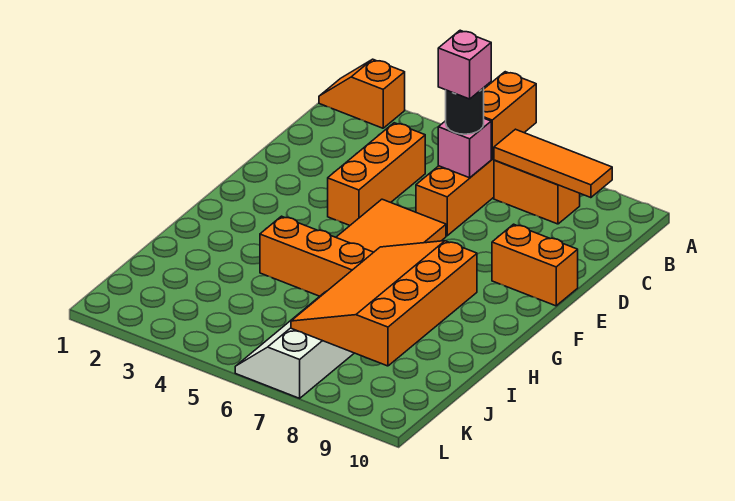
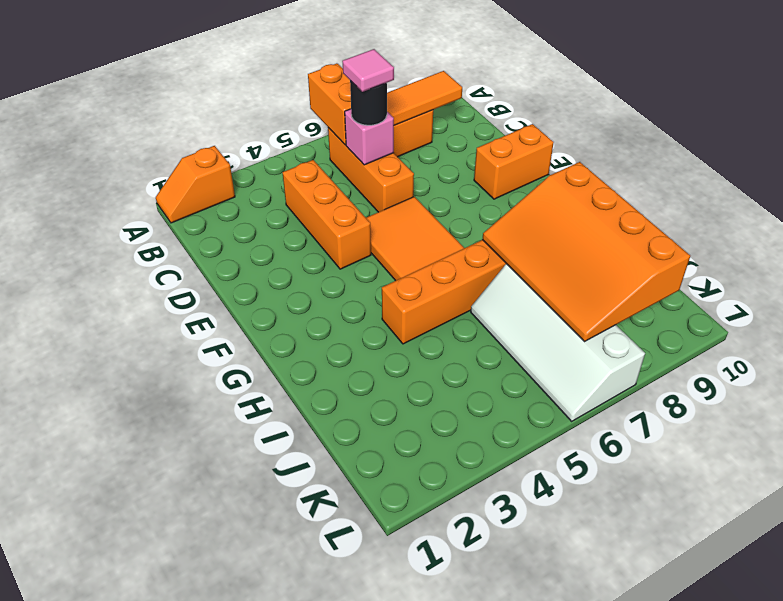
pink brick C6 level 4 -> pink tile C6 level 4

